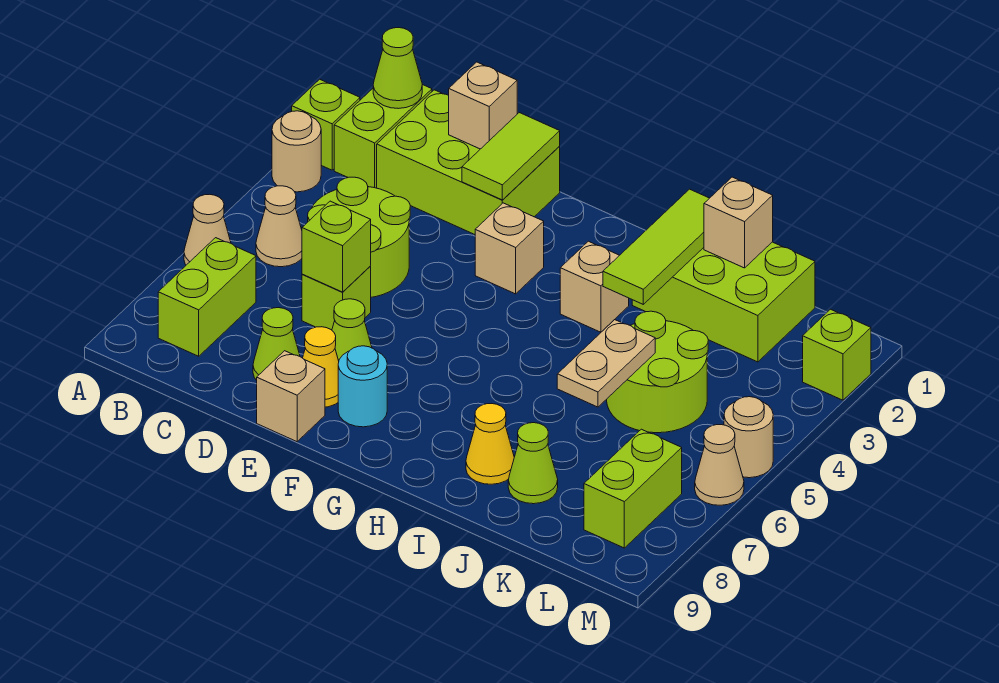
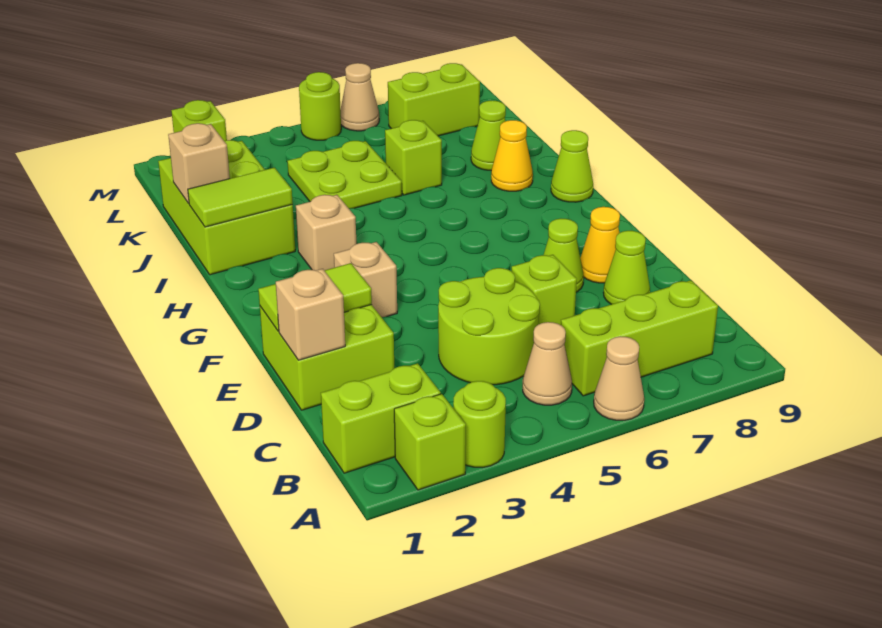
tan round brick A3 level 1 -> lime round brick A3 level 1
lime cone B1 level 2 -> lime cone H9 level 1
lime brick B7:B8 level 1 -> lime brick B6:B8 level 1
lime brick C1:E2 level 1 -> lime brick D1:E2 level 1
lime brick D6 level 2 -> lime brick J6 level 1
tan brick E9 level 1 -> none
cyan round brick F8 level 1 -> none
lime tile I1:I3 level 2 -> lime tile I1:I2 level 2
lime round brick J4:K5 level 1 -> lime plate J4:K5 level 1
tan plate J5:J6 level 2 -> none
tan round brick M5 level 1 -> lime round brick M5 level 1

